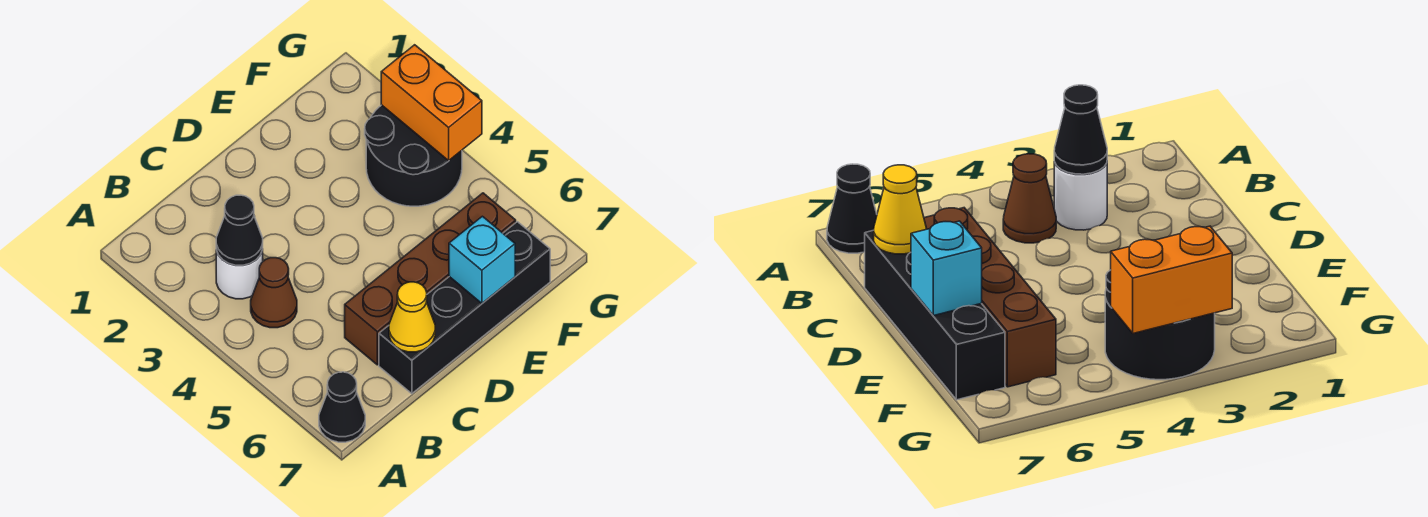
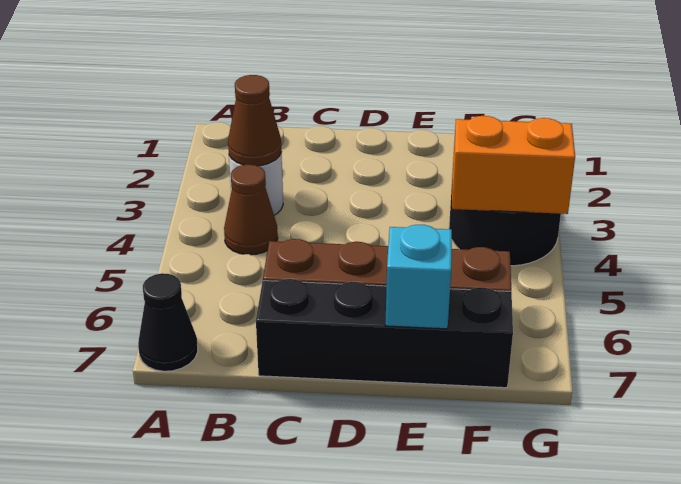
black cone B3 level 2 -> brown cone B3 level 2
yellow cone C7 level 2 -> none
orange brick G3:G4 level 2 -> orange brick F4:G4 level 2

